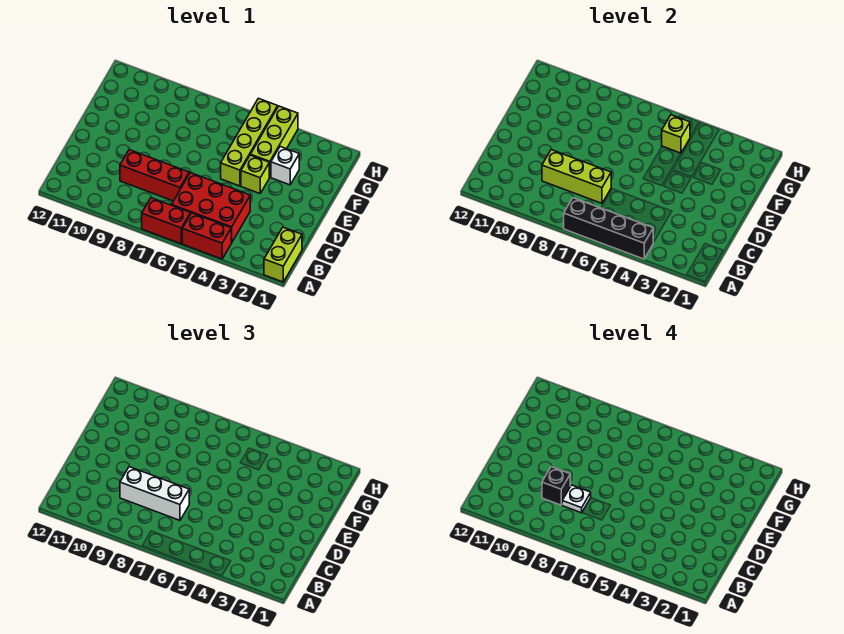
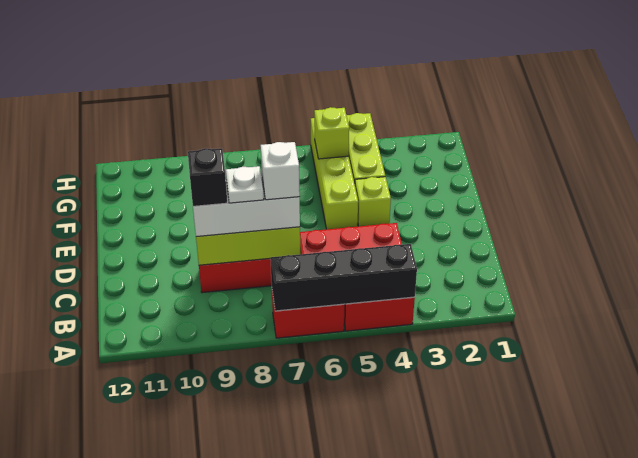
lime brick A1:B1 level 1 -> none
white brick F3 level 1 -> white brick C7 level 4

